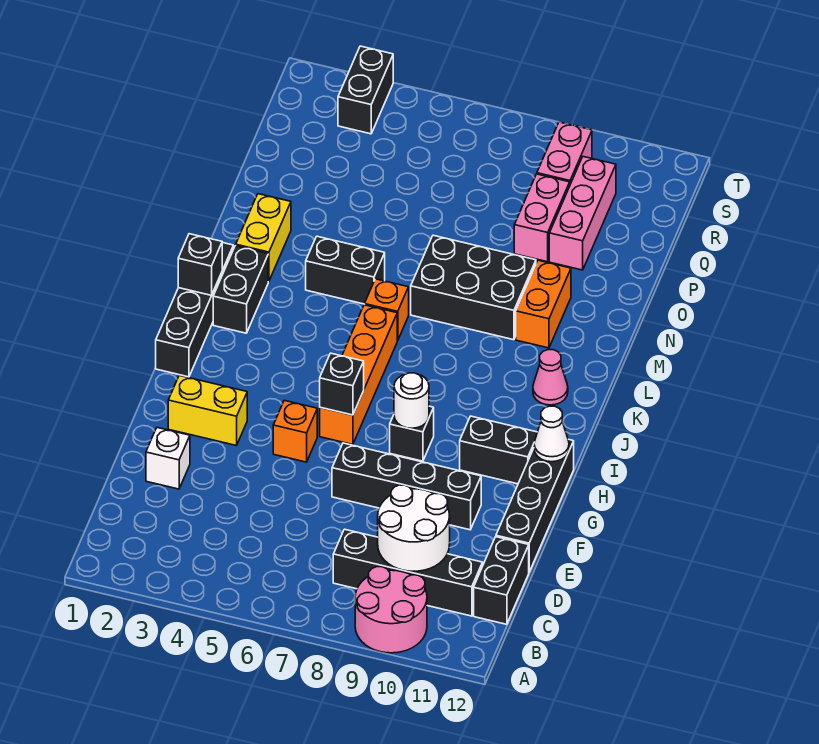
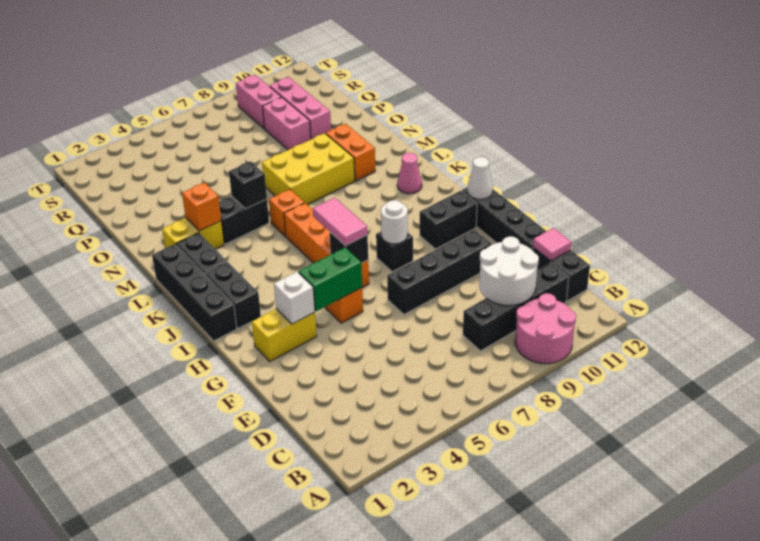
none -> pink tile D12 level 2
white brick E2 level 1 -> white brick G3 level 2
none -> green brick G4:G5 level 2
none -> pink tile H6:I6 level 3
black brick K1 level 2 -> black brick M5 level 2
yellow brick M2:N2 level 1 -> yellow brick M2:M3 level 1
none -> orange brick M3 level 2
black brick M7:N9 level 1 -> yellow brick M7:N9 level 1
black brick S3:T3 level 1 -> black brick I2:J2 level 1

